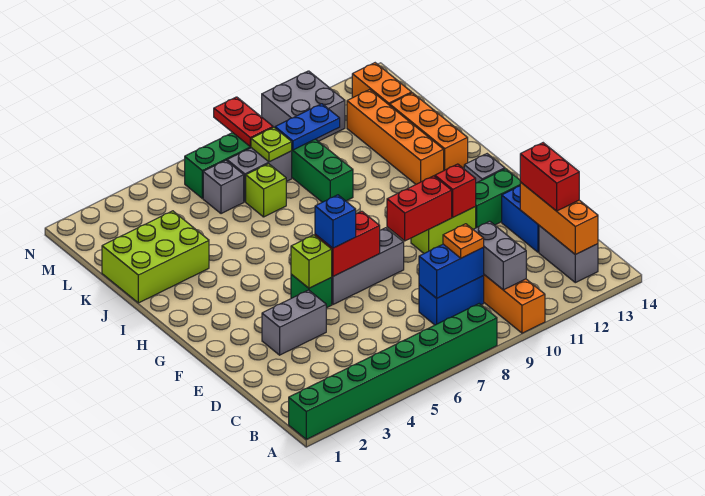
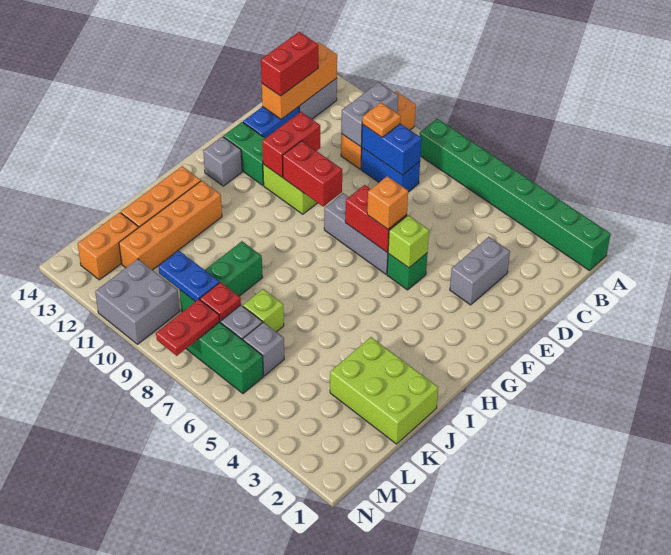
grey brick E3:E4 level 1 -> grey brick D3:E3 level 1
blue brick F6 level 3 -> orange brick F6 level 3
red brick F11 level 2 -> red brick E11:F11 level 2
lime plate L8 level 2 -> red plate L8 level 2

